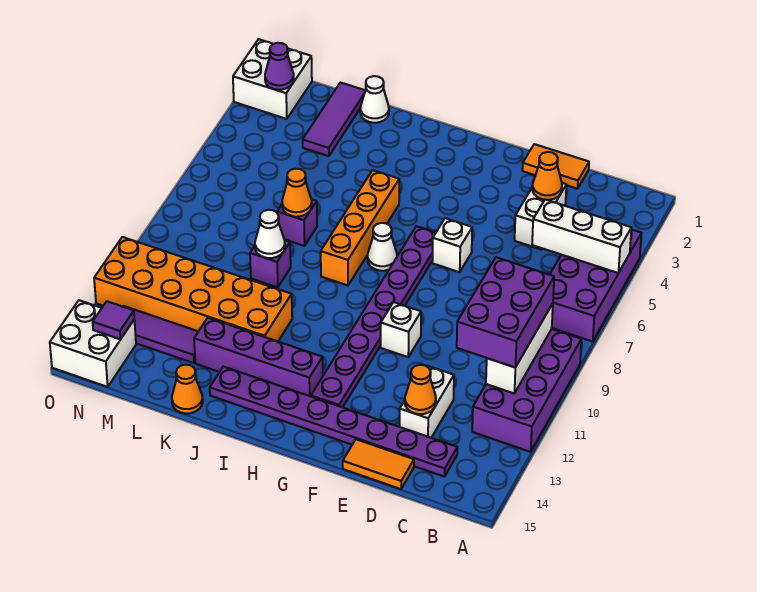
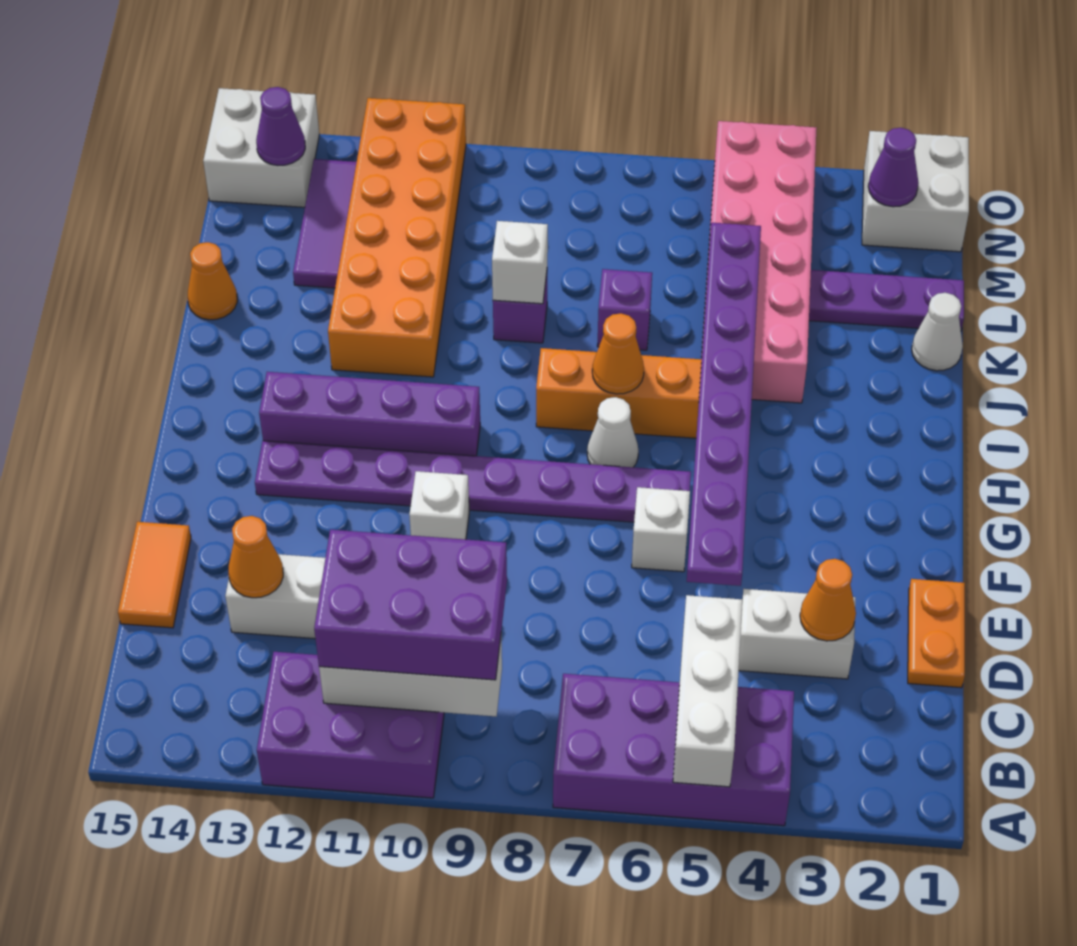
purple brick A9:B12 level 1 -> purple brick A10:B12 level 1
purple plate C14:J14 level 1 -> purple plate E5:L5 level 2
orange tile D1:E1 level 1 -> orange plate D1:E1 level 1
purple brick H13:K13 level 1 -> purple brick H10:H13 level 1
none -> pink brick J4:O5 level 1
orange cone K7 level 2 -> orange cone I7 level 2
white cone K9 level 2 -> white brick K9 level 2
purple tile L1:L3 level 1 -> purple plate L1:L3 level 1
purple tile N14 level 2 -> purple cone N14 level 2

